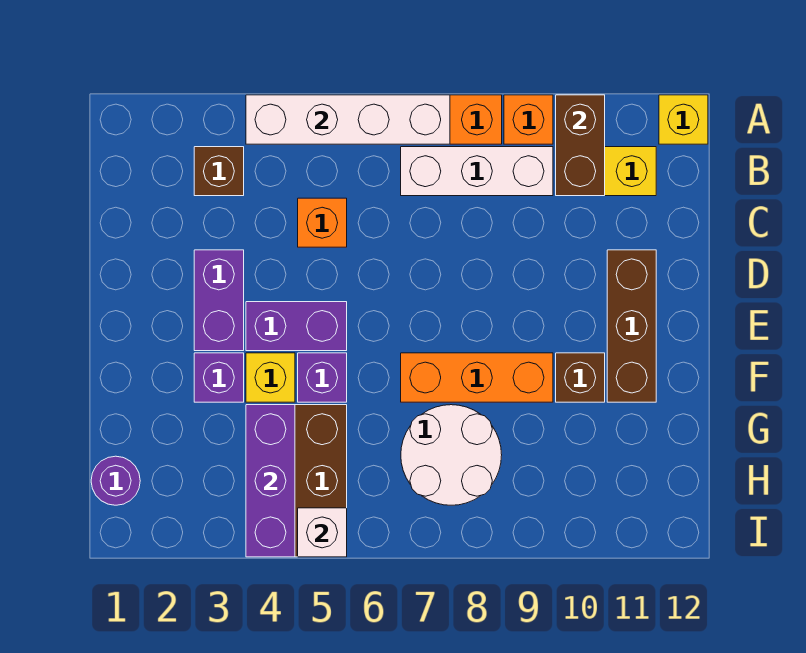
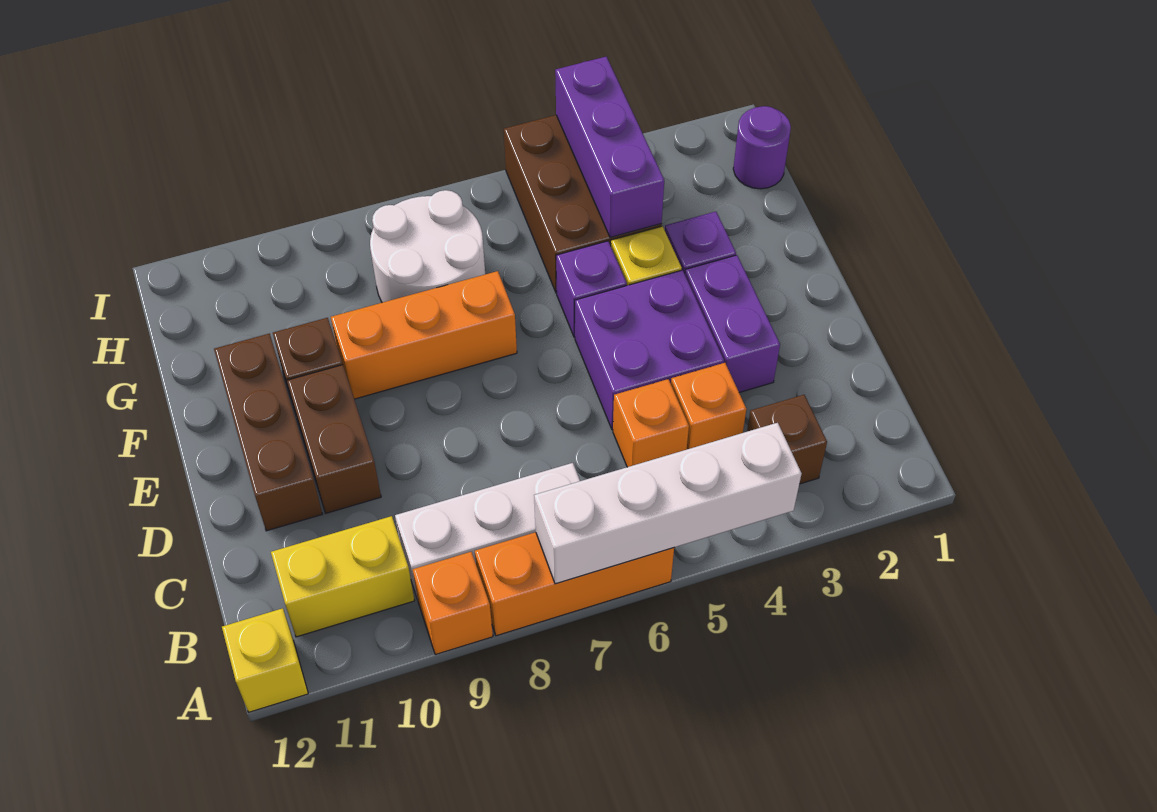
brown brick A10:B10 level 2 -> brown brick D10:E10 level 1
none -> orange brick C4 level 1
purple brick E4:E5 level 1 -> purple brick D4:E5 level 1
white brick I5 level 2 -> none

